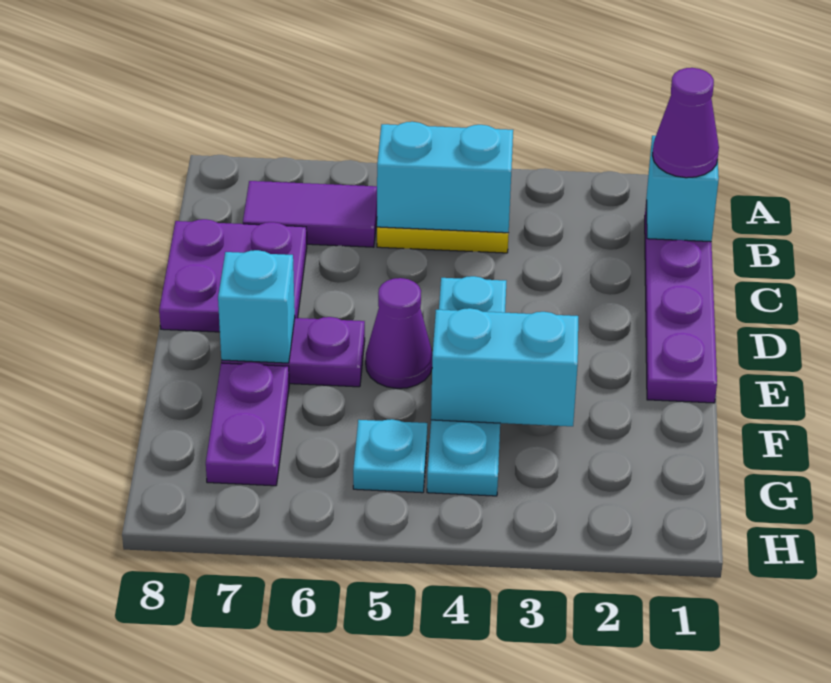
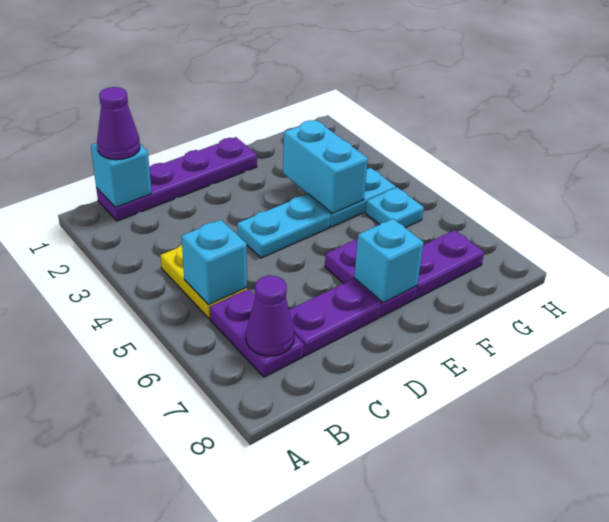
cyan brick B4:B5 level 2 -> cyan brick B5 level 2
purple tile B6:B7 level 1 -> purple plate B6:B7 level 1
purple plate C7:D8 level 1 -> purple plate C7:D7 level 1
purple cone E5 level 1 -> purple cone B7 level 2

